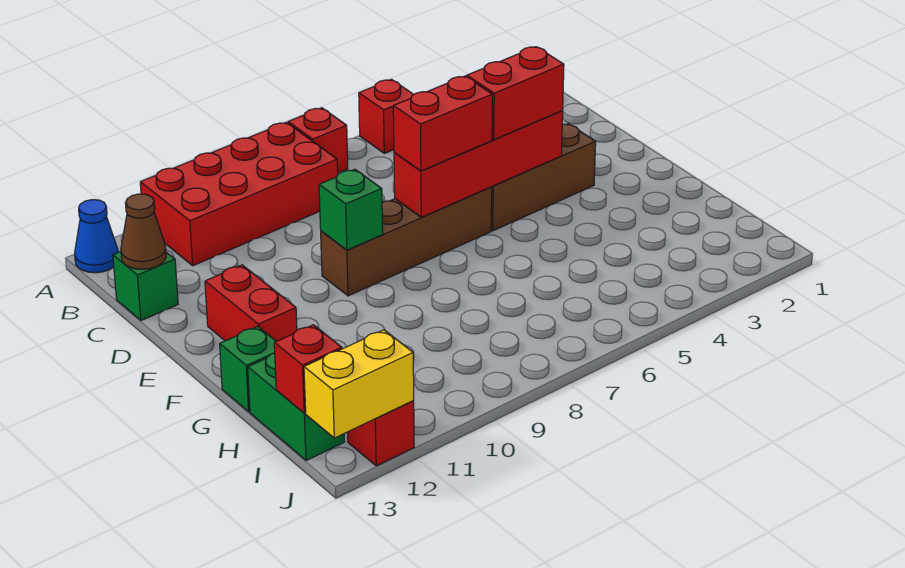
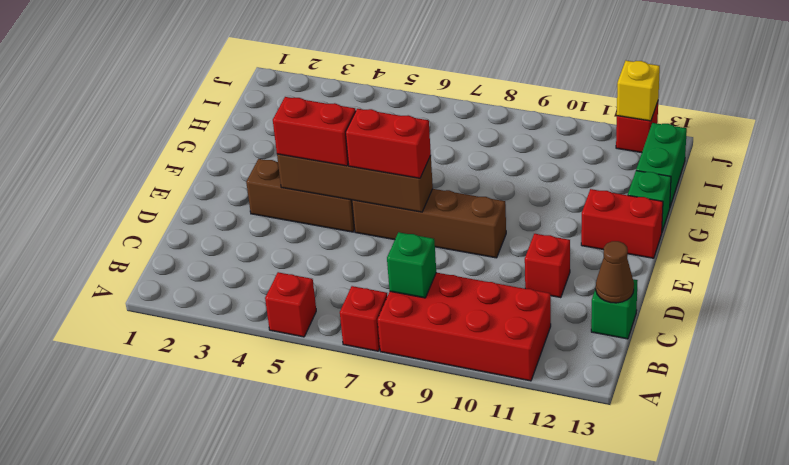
blue cone A13 level 1 -> none
red brick E4:E7 level 2 -> brown brick E4:E7 level 2
green brick E9 level 2 -> green brick B8 level 2
red brick E12:F12 level 1 -> red brick F12:F13 level 1
red brick I13 level 2 -> red brick D11 level 1
yellow brick J12:J13 level 2 -> yellow brick J12 level 2

